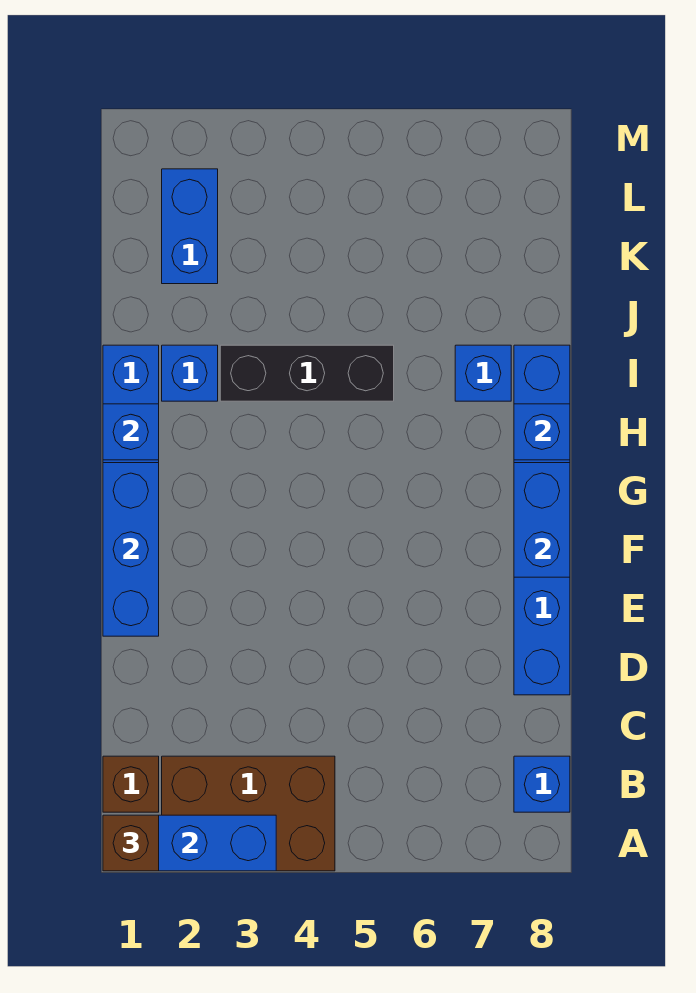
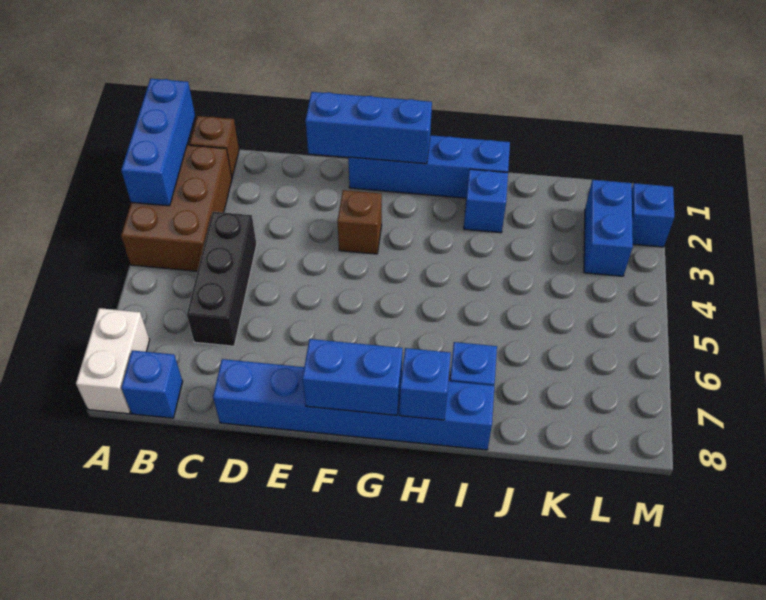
brown brick A1 level 3 -> brown brick F3 level 1
none -> white brick A7:A8 level 1
blue brick H1 level 2 -> blue brick M2 level 1
black brick I3:I5 level 1 -> black brick C4:C6 level 1
blue brick K2:L2 level 1 -> blue brick L2:L3 level 1

